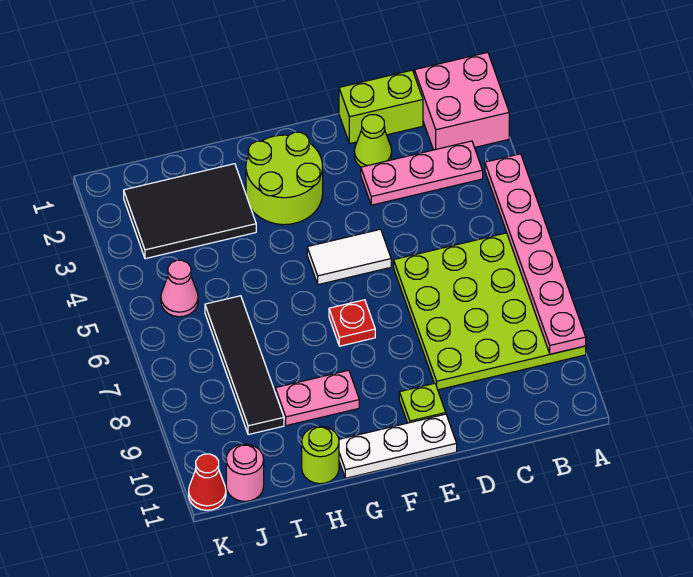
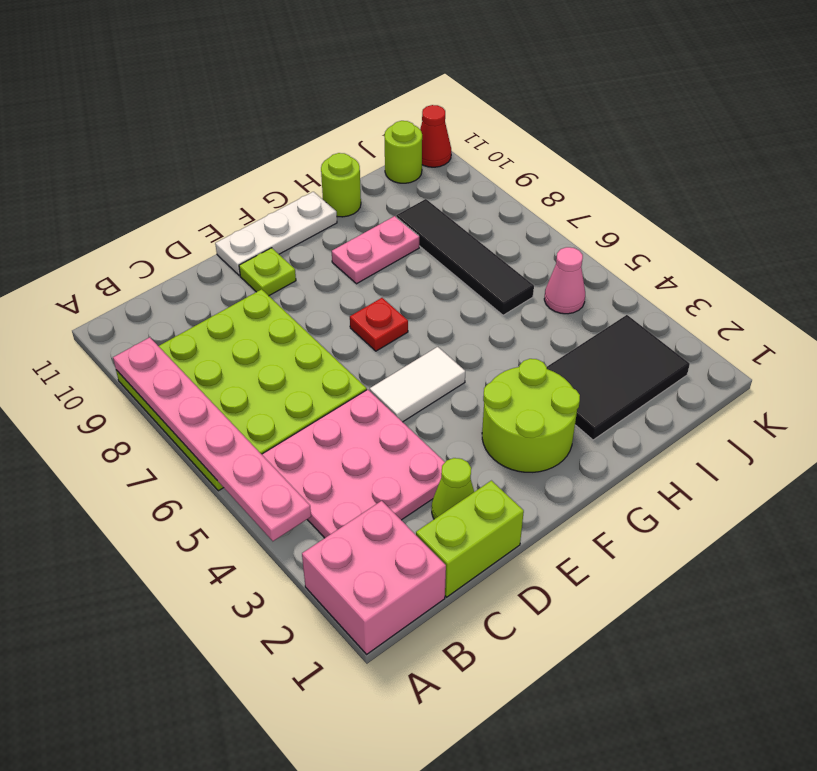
pink plate B3:D3 level 1 -> pink plate B3:D5 level 1
pink round brick J11 level 1 -> lime round brick J11 level 1

